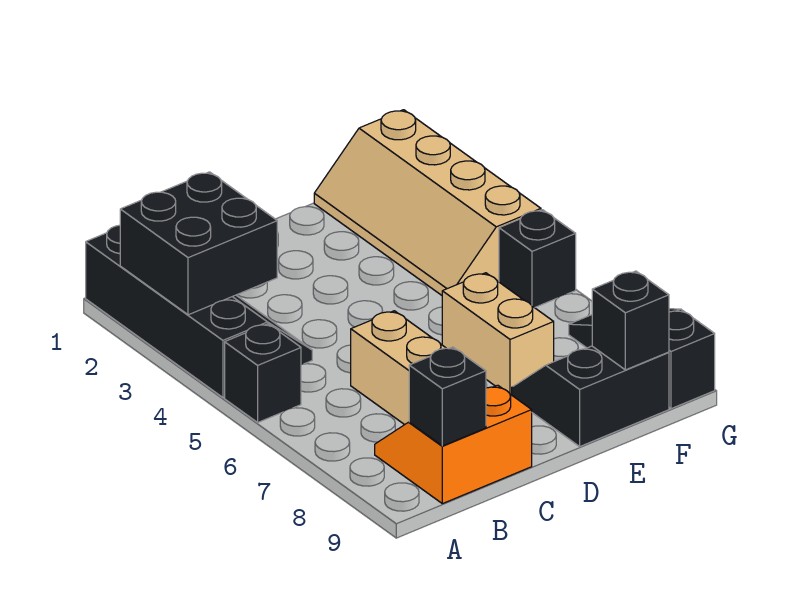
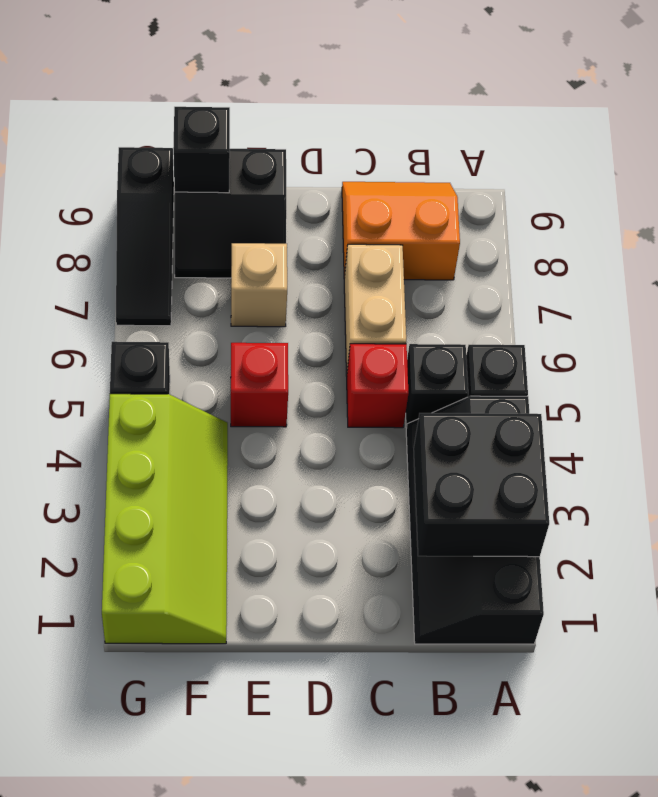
orange slope B8:C9 level 1 top 9 -> orange slope B8:C9 level 1 top 8
black brick B9 level 2 -> black brick B5 level 1
none -> red brick C5 level 1
none -> red brick E5 level 1
tan brick E6:E7 level 1 -> tan brick E7 level 1
tan slope F1:G4 level 1 top G -> lime slope F1:G4 level 1 top G

